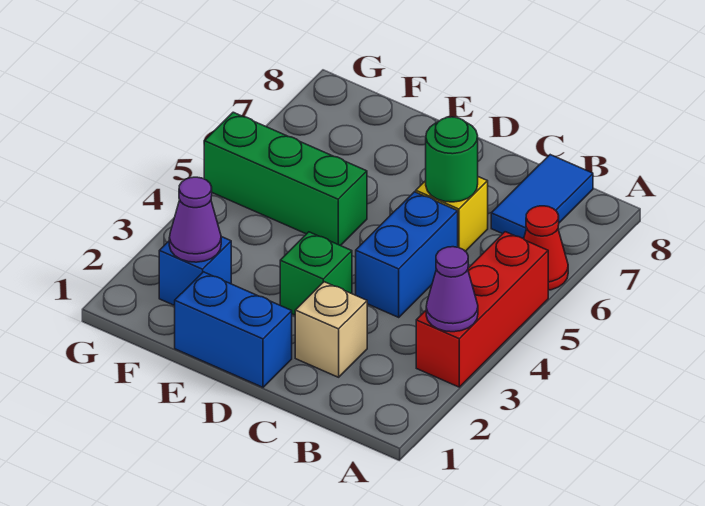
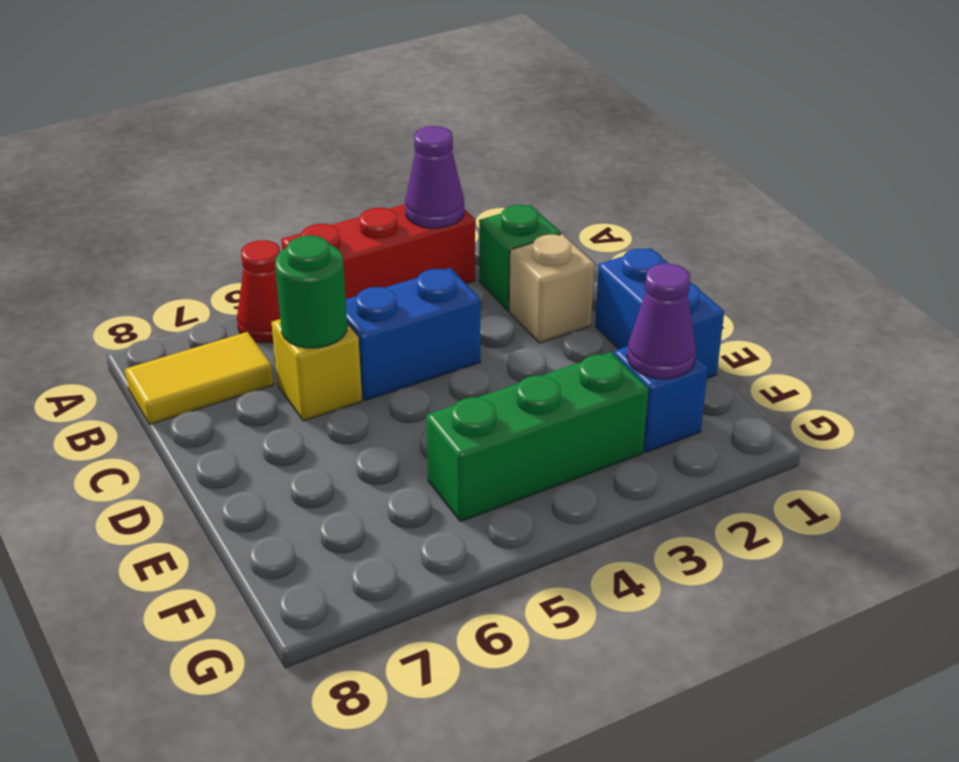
blue tile B7:B8 level 1 -> yellow tile B7:B8 level 1
green brick D3 level 1 -> green brick B2 level 1
green brick E5:G5 level 1 -> green brick F3:F5 level 1

